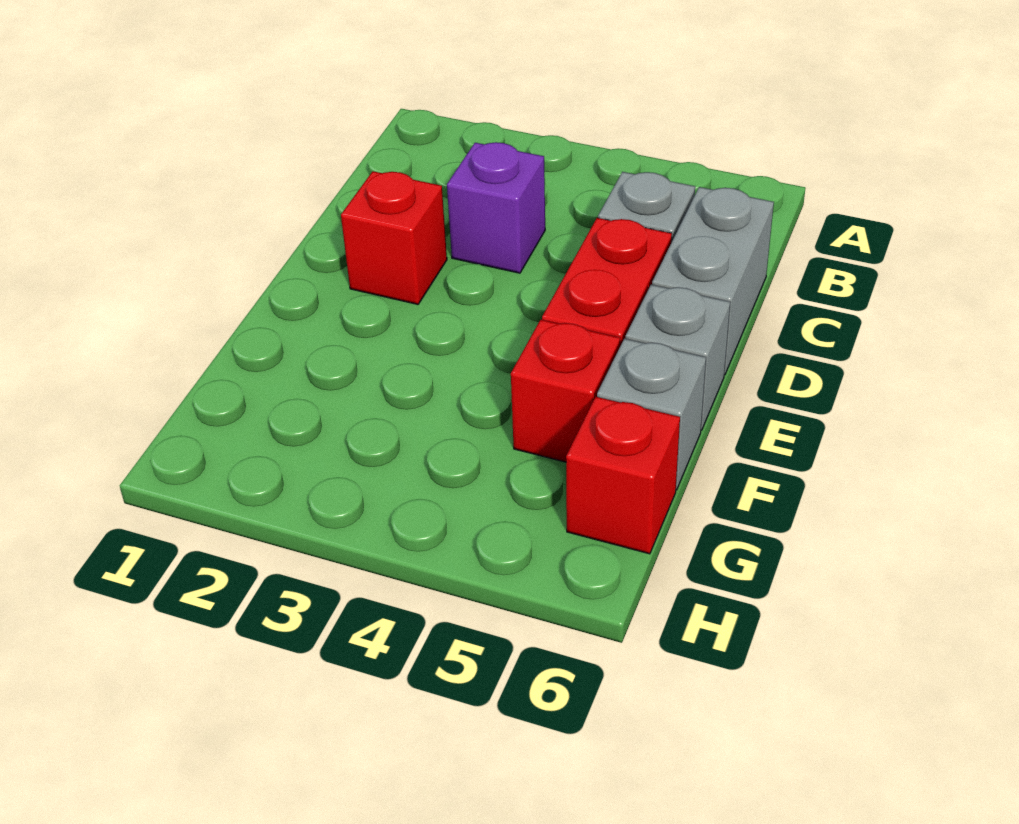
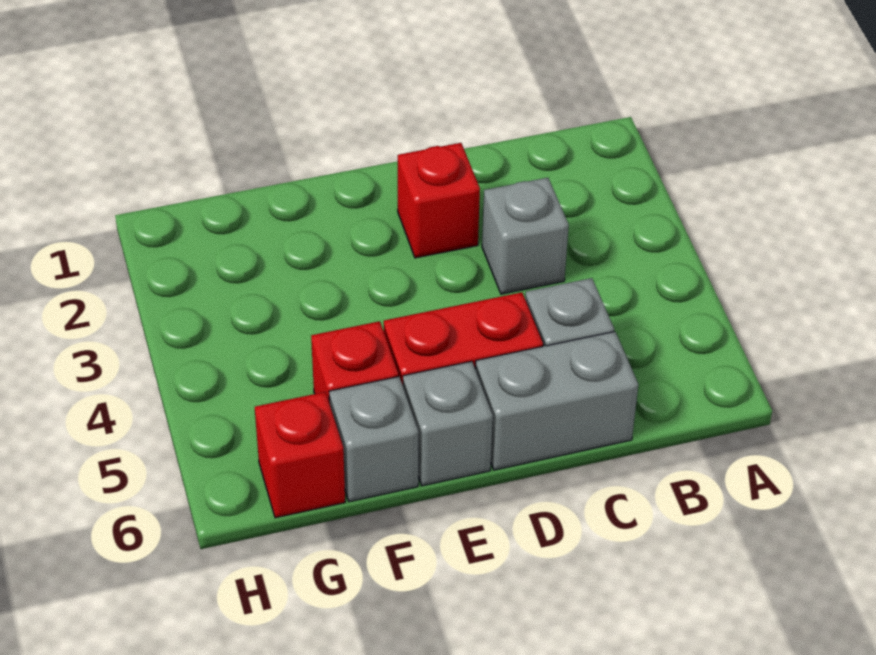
purple brick C3 level 1 -> grey brick C3 level 1

